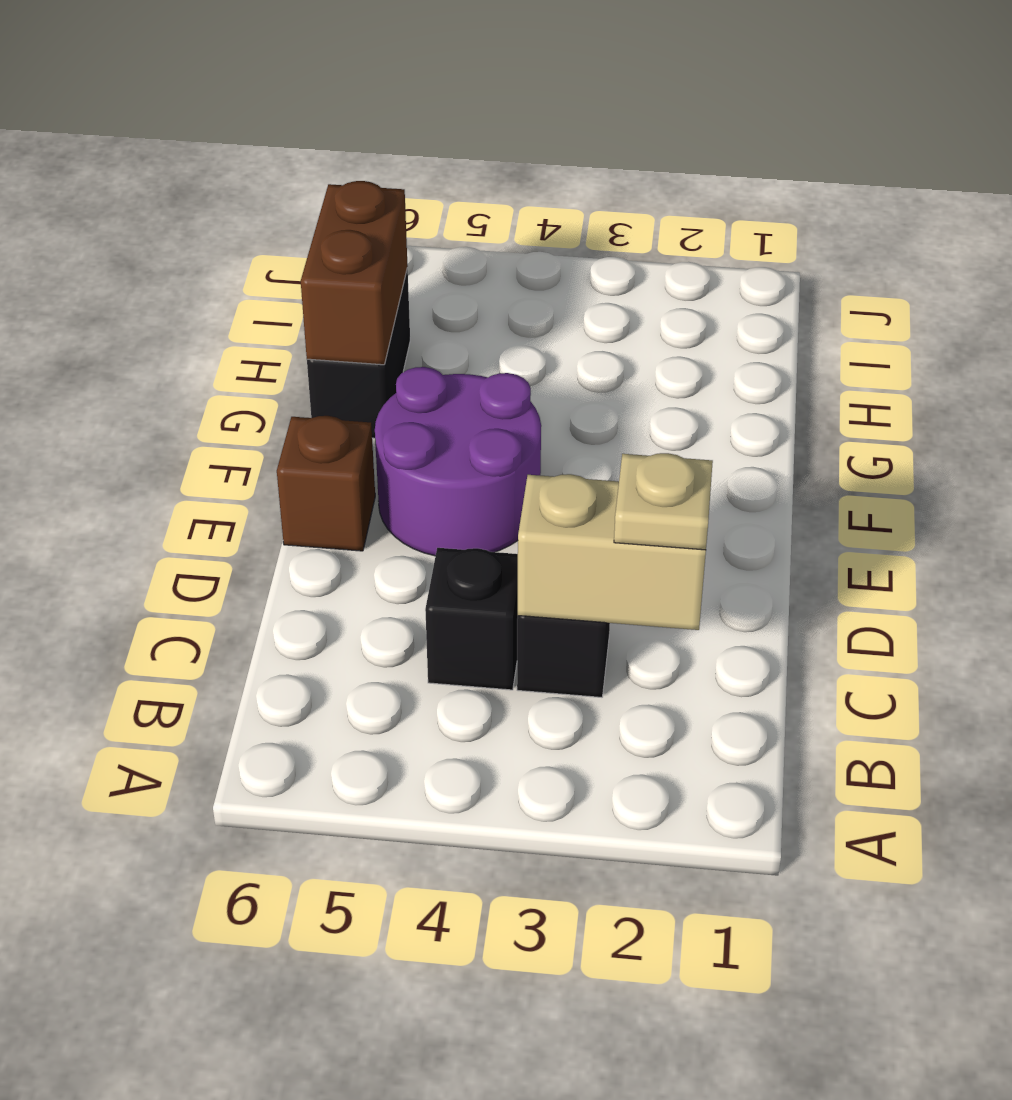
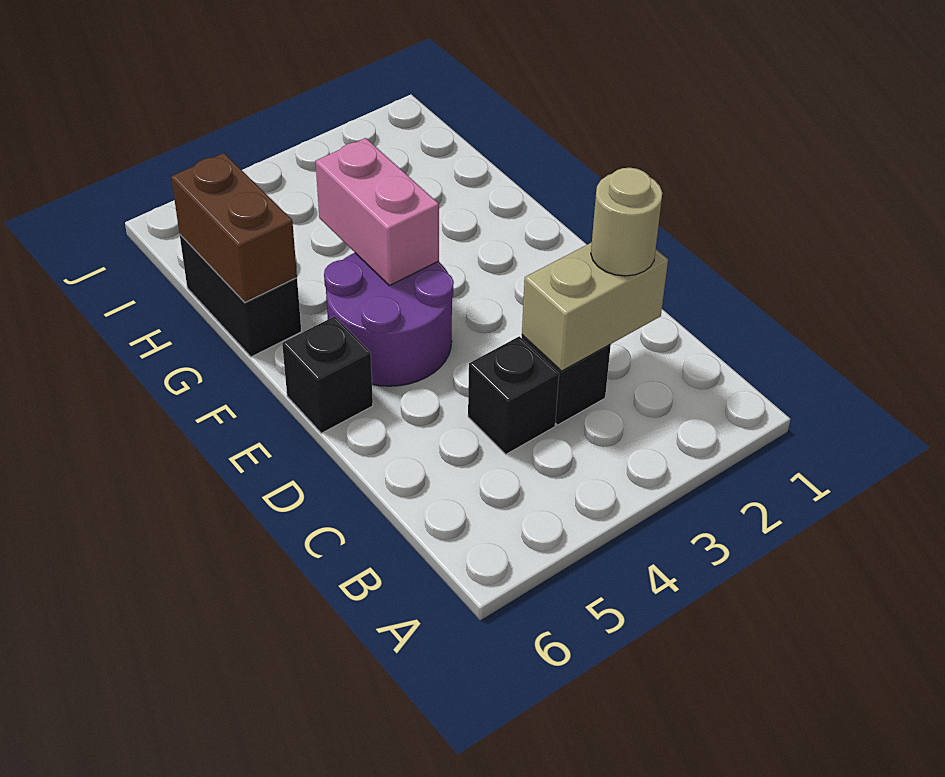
tan plate C2 level 3 -> tan round brick C2 level 3
brown brick E6 level 1 -> black brick E6 level 1
none -> pink brick F4:G4 level 2

